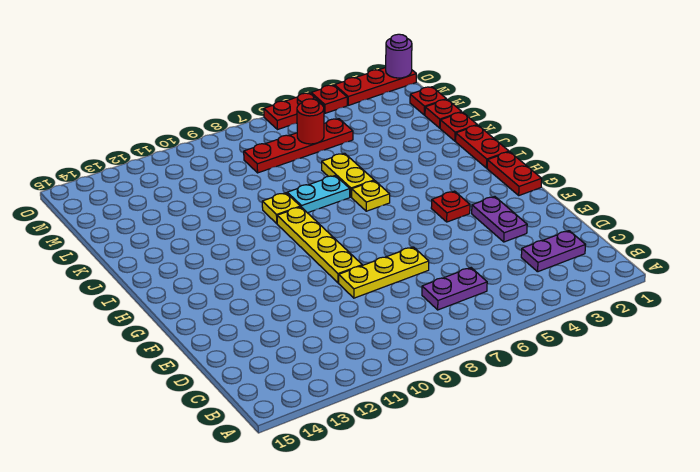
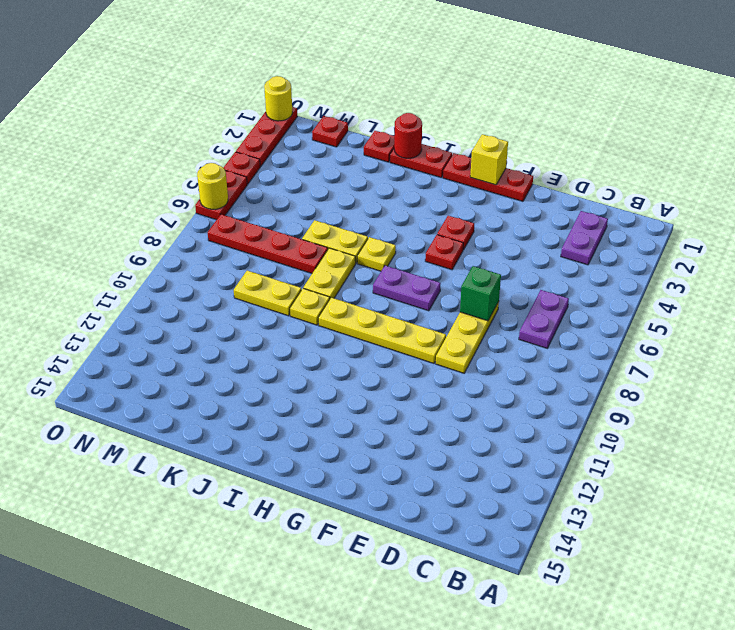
purple plate E3:F3 level 1 -> purple plate G7:H7 level 1
none -> green brick E7 level 2
red plate G1:H1 level 1 -> red plate F1:H1 level 1
none -> yellow brick G1 level 2
cyan plate J7:J8 level 1 -> yellow plate J7:J8 level 1
none -> yellow plate K9:L9 level 1
red plate L1 level 1 -> red plate G5 level 1
red plate M5:M8 level 1 -> red plate K7:N7 level 1
red round brick M6 level 2 -> red round brick J1 level 2
purple round brick O1 level 2 -> yellow round brick O1 level 2
none -> yellow round brick O6 level 2

